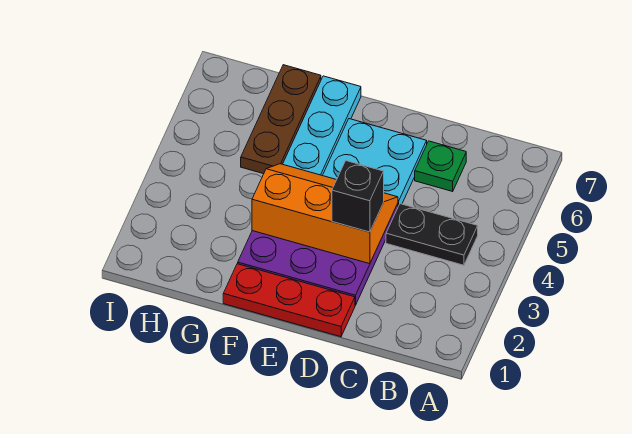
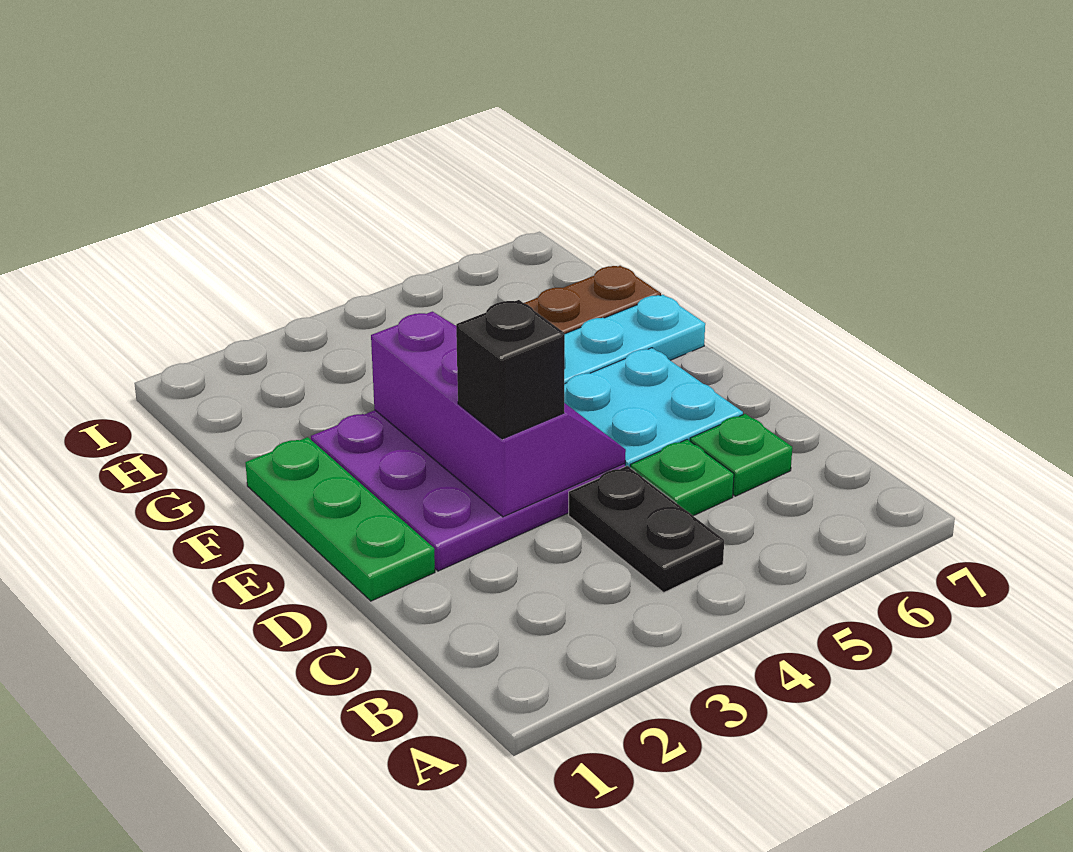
none -> green plate C5 level 1
red plate D1:F1 level 1 -> green plate D1:F1 level 1
orange slope D3:F4 level 2 top 3 -> purple slope D3:F4 level 2 top 3

